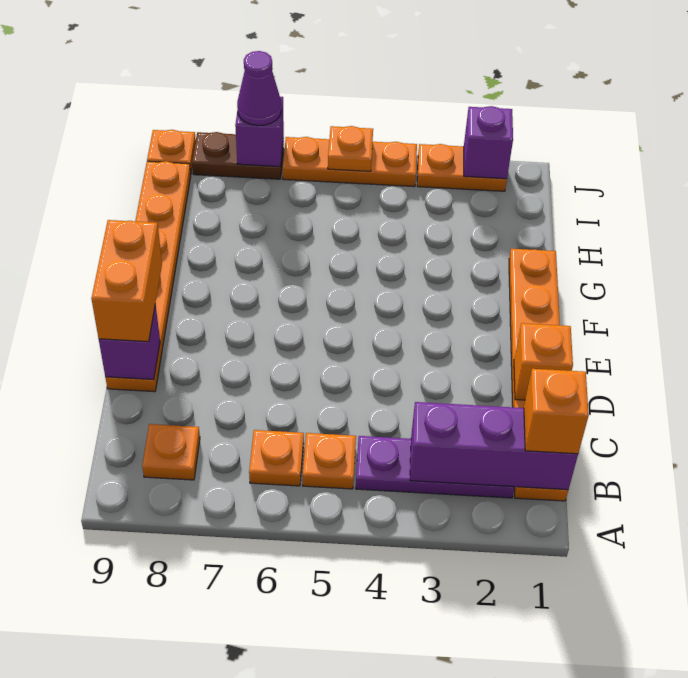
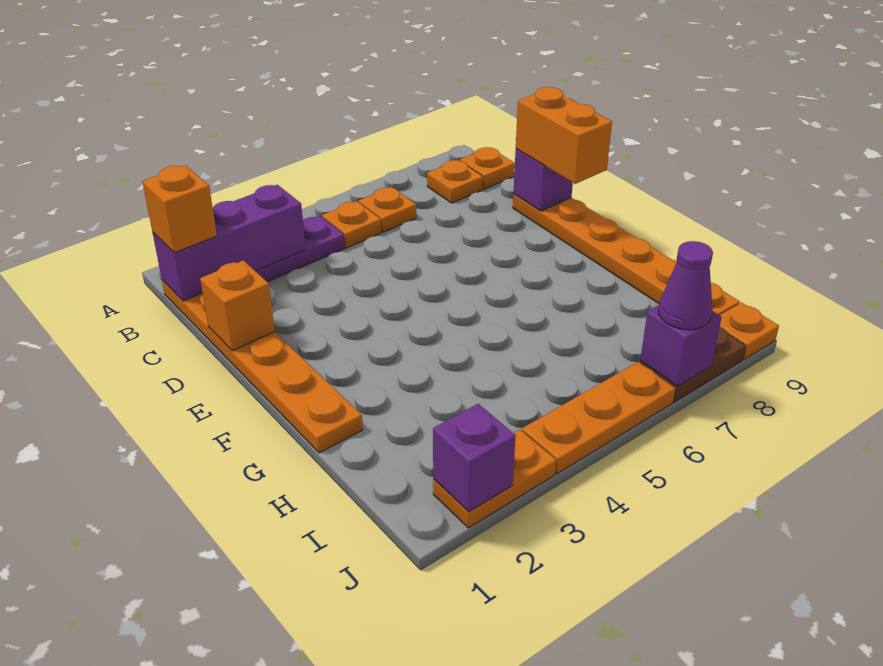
orange plate J5 level 2 -> orange plate B9 level 1

